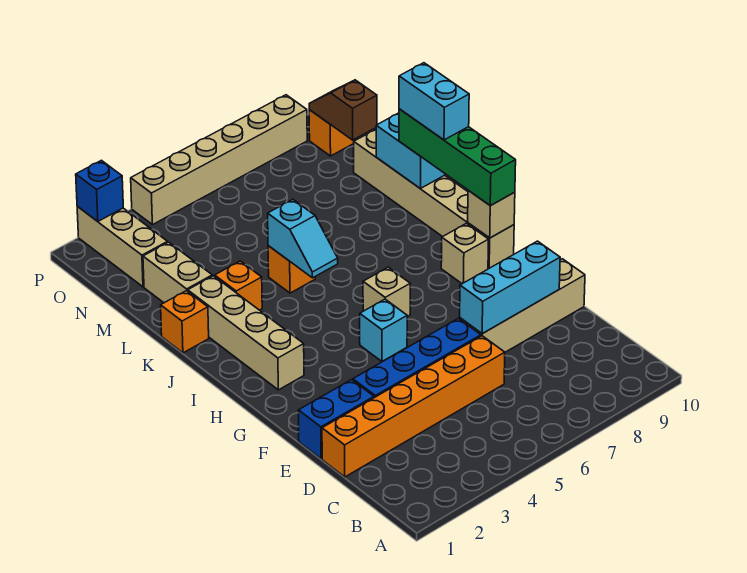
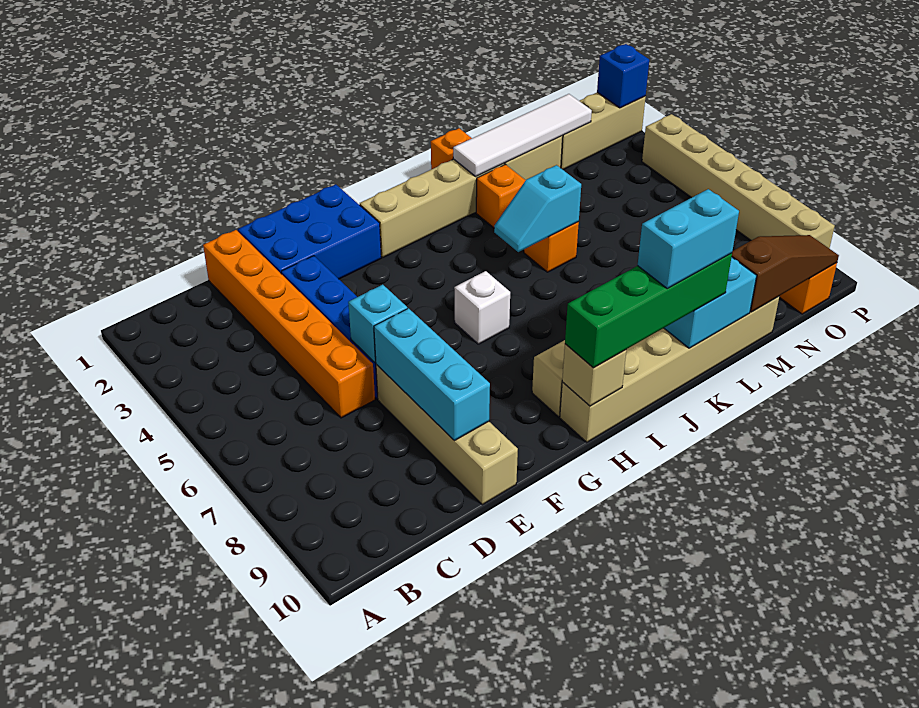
blue brick E1:E2 level 1 -> blue brick E1:G2 level 1
cyan brick G5 level 1 -> cyan brick E6 level 2
tan brick H6 level 1 -> white brick H6 level 1
none -> white tile K2:N2 level 2
brown slope N10:O10 level 2 top N -> brown slope M10:O10 level 2 top M

